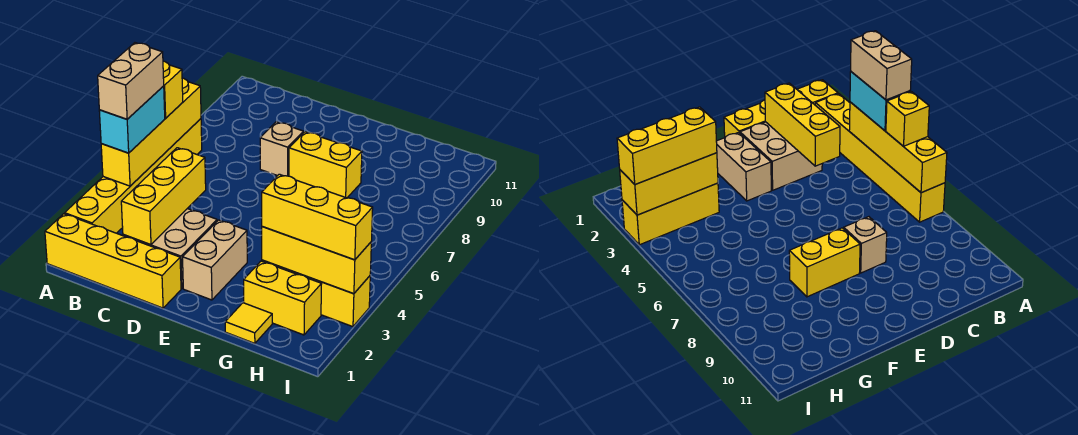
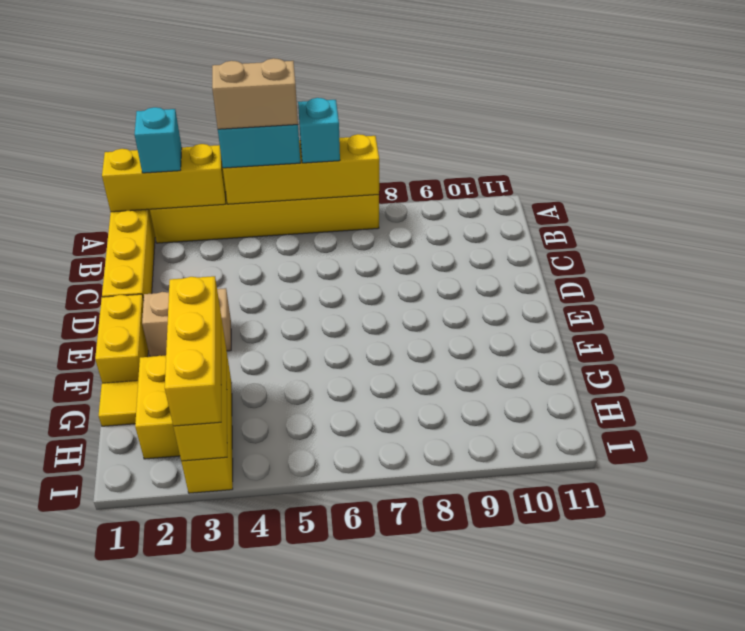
none -> cyan brick A2 level 3
yellow brick A6 level 3 -> cyan brick A6 level 3
tan brick C2:D3 level 1 -> none
yellow brick C2:C4 level 2 -> yellow brick A1:A3 level 2
tan brick D8 level 1 -> none
yellow brick E8:F8 level 1 -> yellow brick E1:F1 level 1

